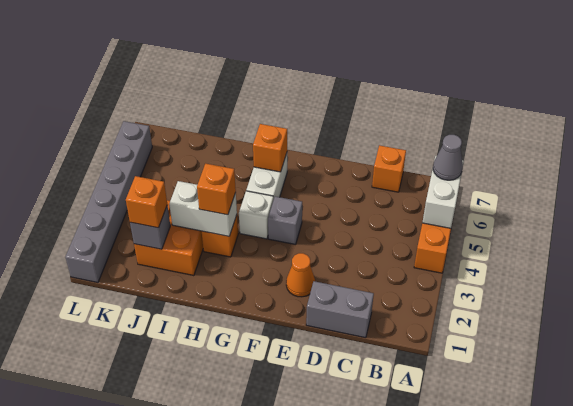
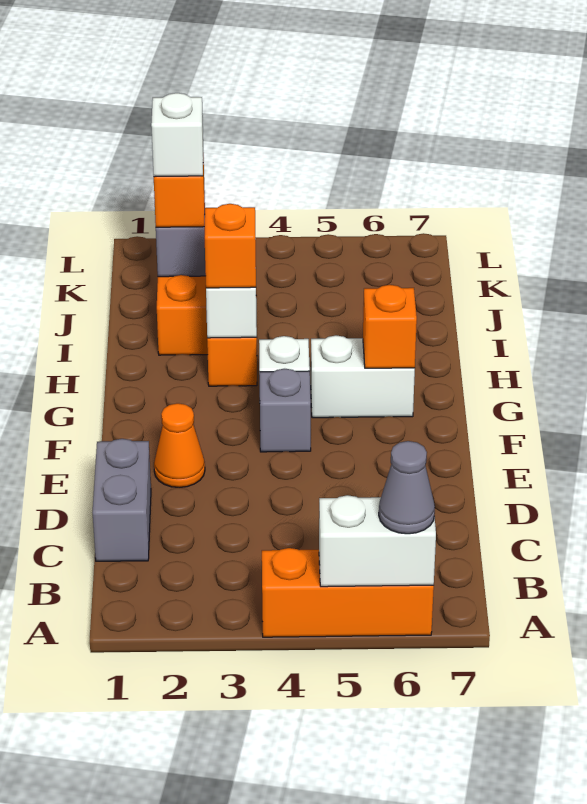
orange brick C7 level 1 -> none
none -> white brick J2 level 4
grey brick L1:L6 level 1 -> none

